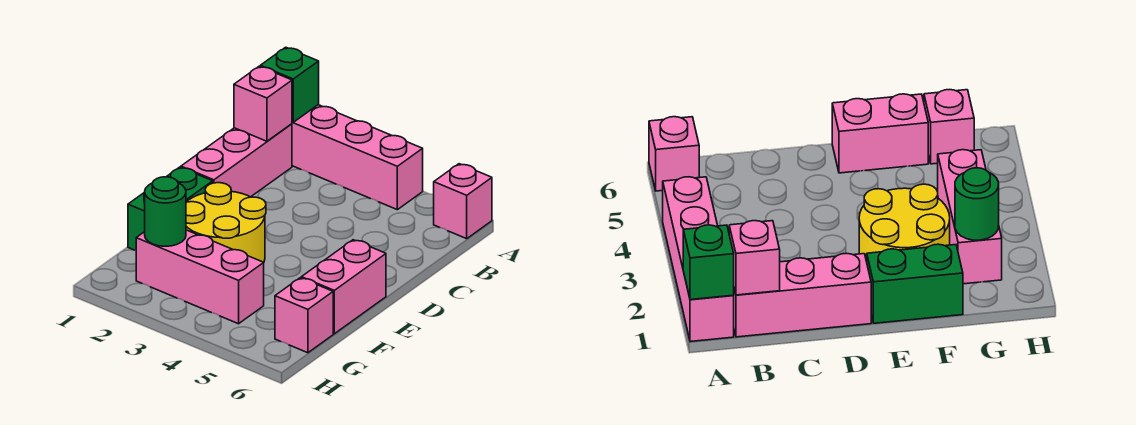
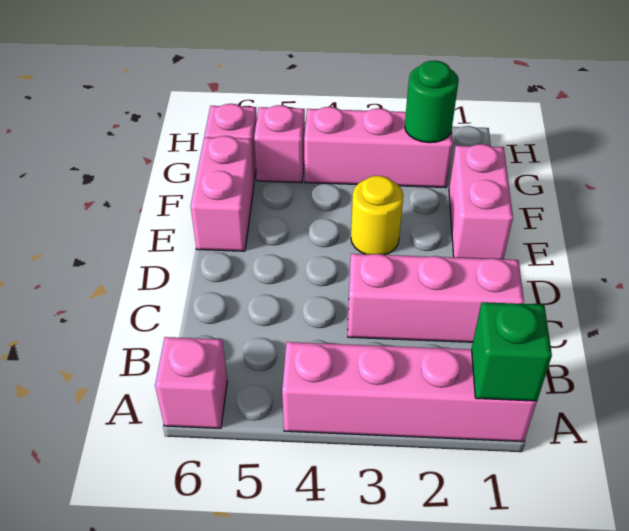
pink brick B1:D1 level 1 -> pink brick C1:C3 level 1
pink brick B1 level 2 -> pink brick G5 level 1
green brick E1:F1 level 1 -> pink brick E1:F1 level 1
yellow round brick E2:F3 level 1 -> yellow round brick E3 level 1

